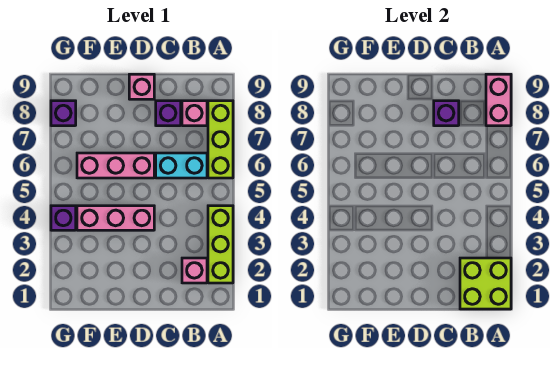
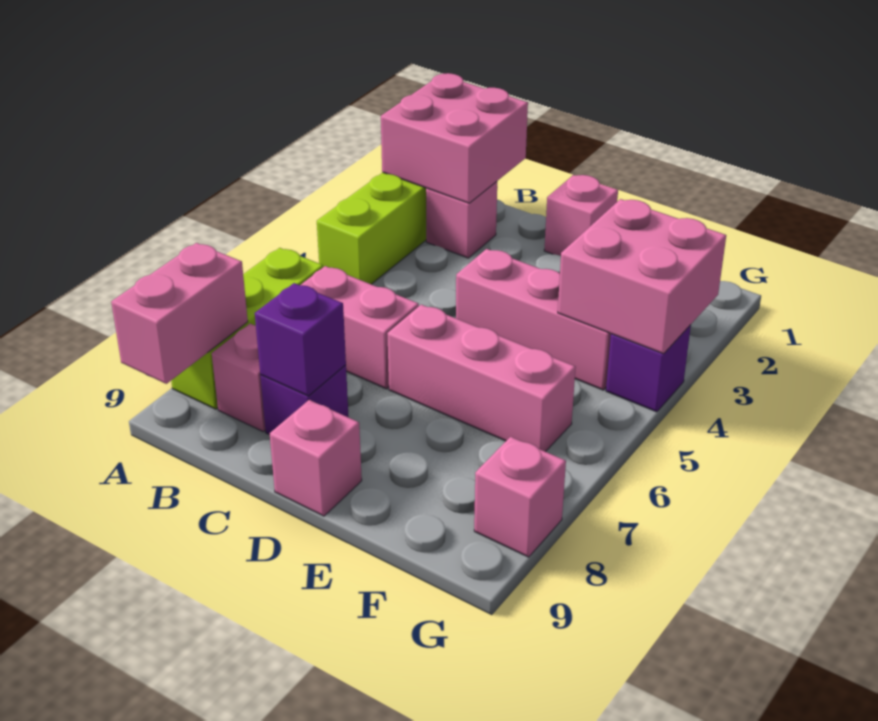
lime brick A1:B2 level 2 -> pink brick A1:B2 level 2
cyan brick B6:C6 level 1 -> pink brick B6:C6 level 1
none -> pink brick D1 level 1
none -> pink brick F3:G4 level 2
purple brick G8 level 1 -> pink brick G8 level 1

